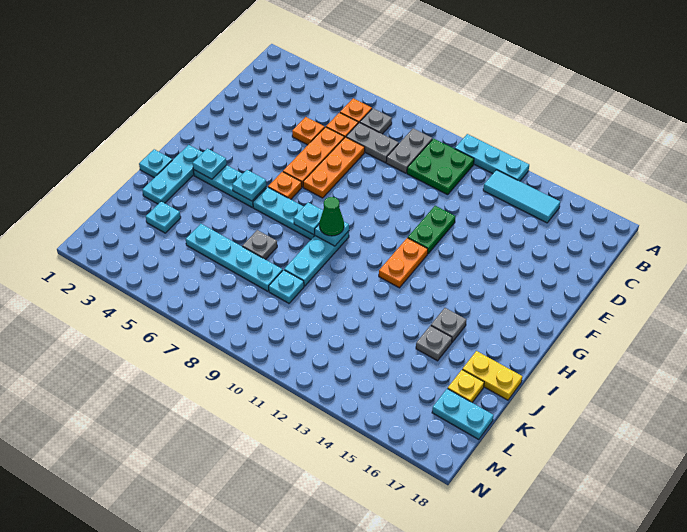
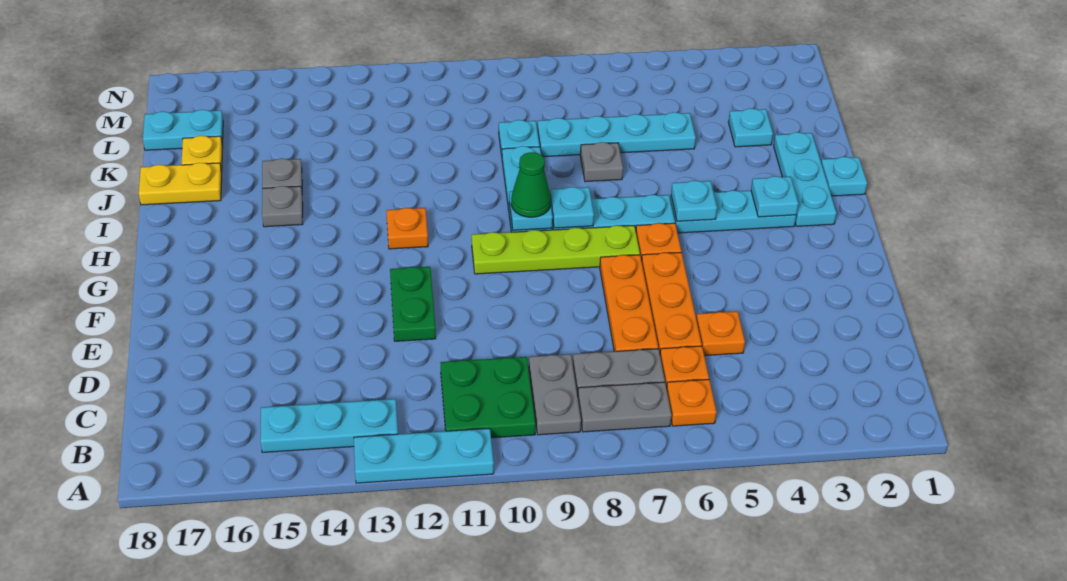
grey plate B7 level 1 -> grey plate B7:B8 level 1
cyan tile B13:B15 level 1 -> cyan plate B13:B15 level 1
none -> lime plate G7:G10 level 1
orange plate G12:H12 level 1 -> orange plate H12 level 1

